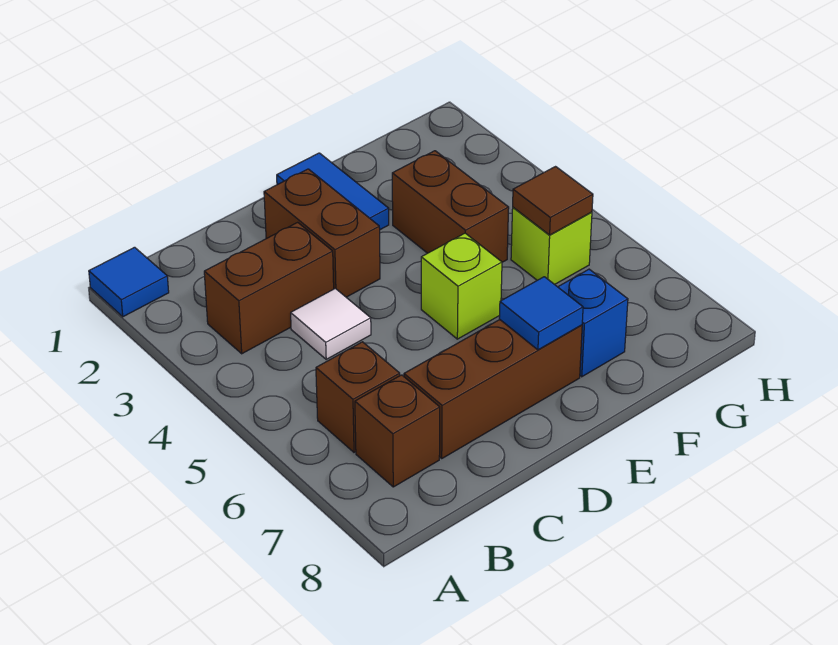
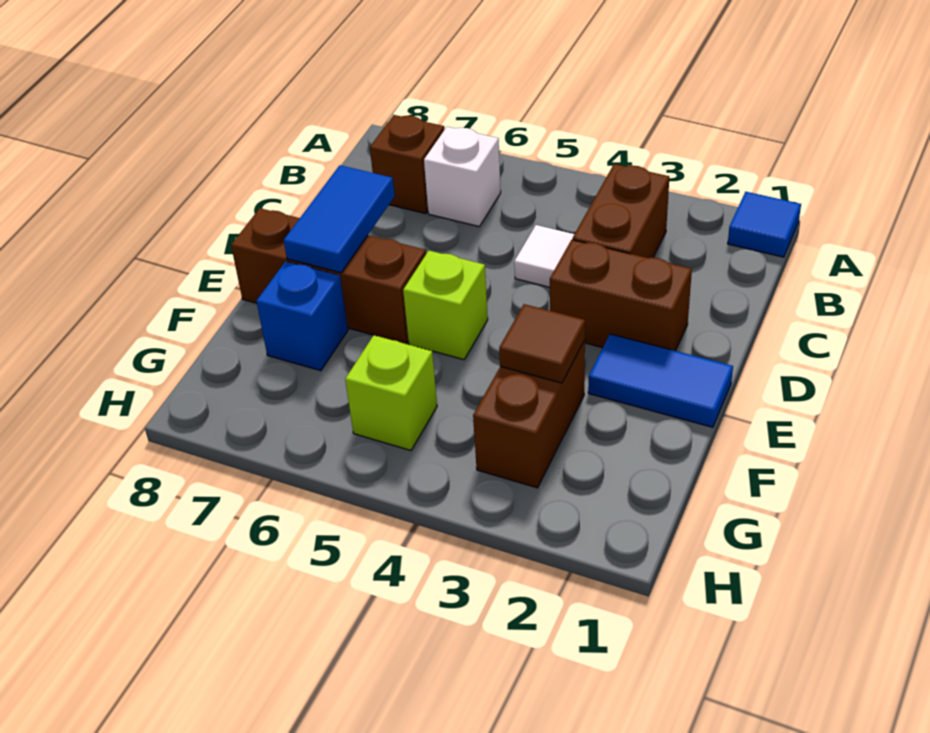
brown brick B6 level 1 -> white brick B6 level 1
brown brick C7:E7 level 1 -> brown brick E6:E8 level 1
blue tile E7 level 2 -> blue tile D7:E7 level 2
brown brick F3:F4 level 1 -> brown brick F3:G3 level 1
brown tile G5 level 2 -> brown tile F3 level 2

